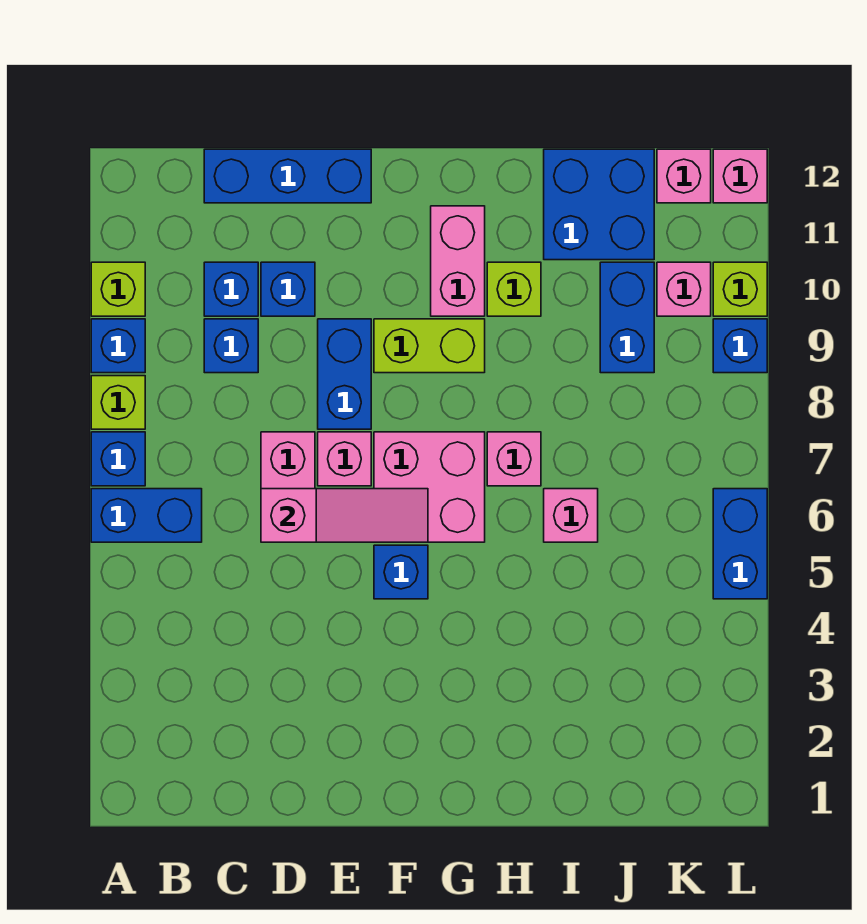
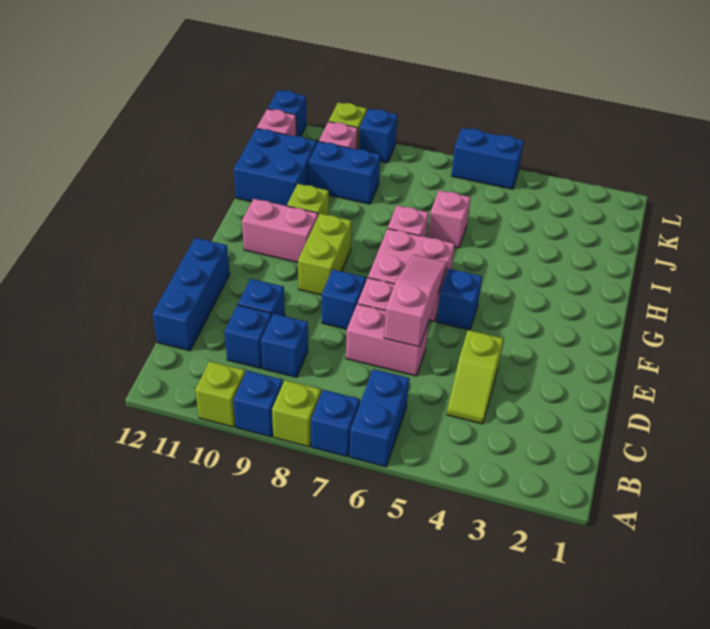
none -> lime slope C4:D4 level 1 top D
blue brick E8:E9 level 1 -> blue brick E8 level 1
pink brick L12 level 1 -> blue brick L12 level 1

